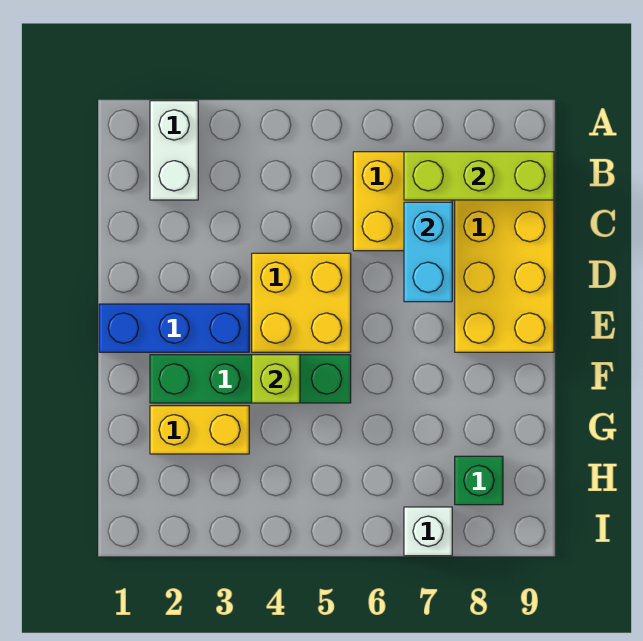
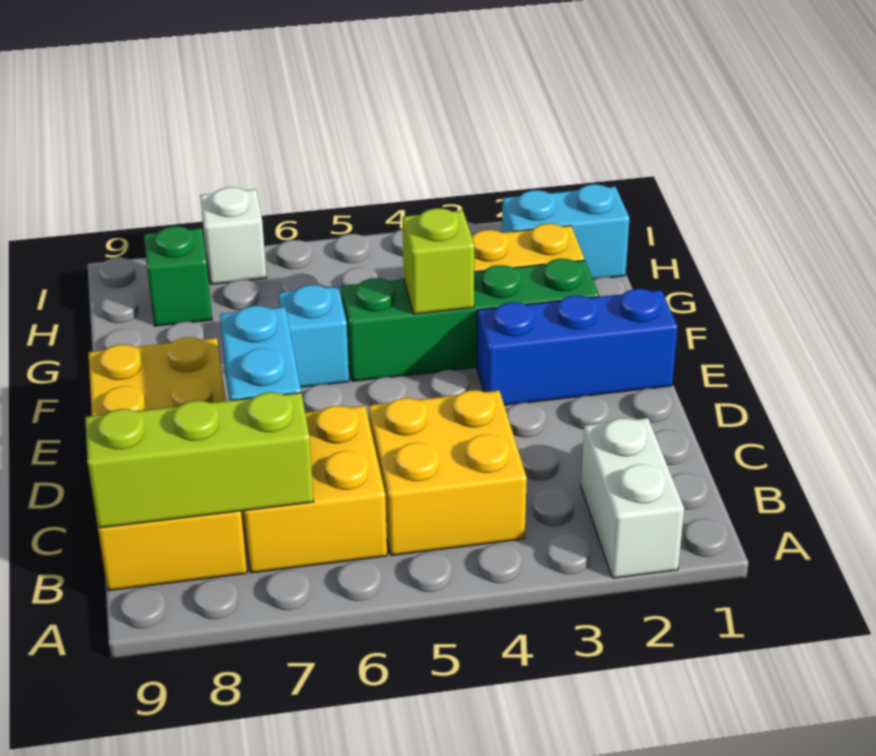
yellow brick D4:E5 level 1 -> yellow brick B4:C5 level 1
none -> cyan brick F6 level 1
none -> cyan brick H1:H2 level 1

